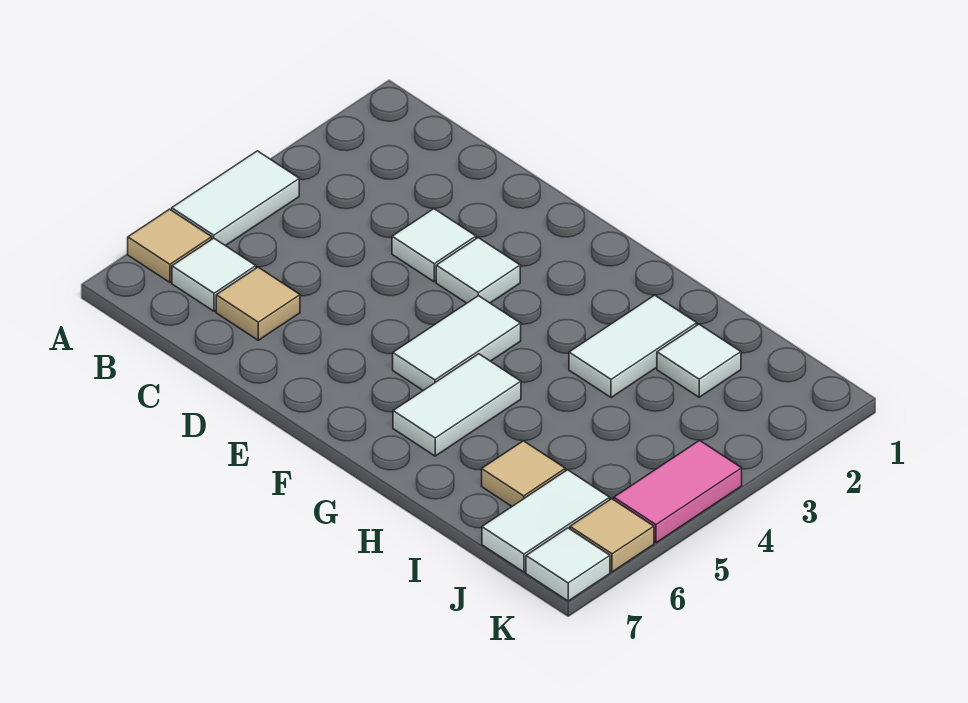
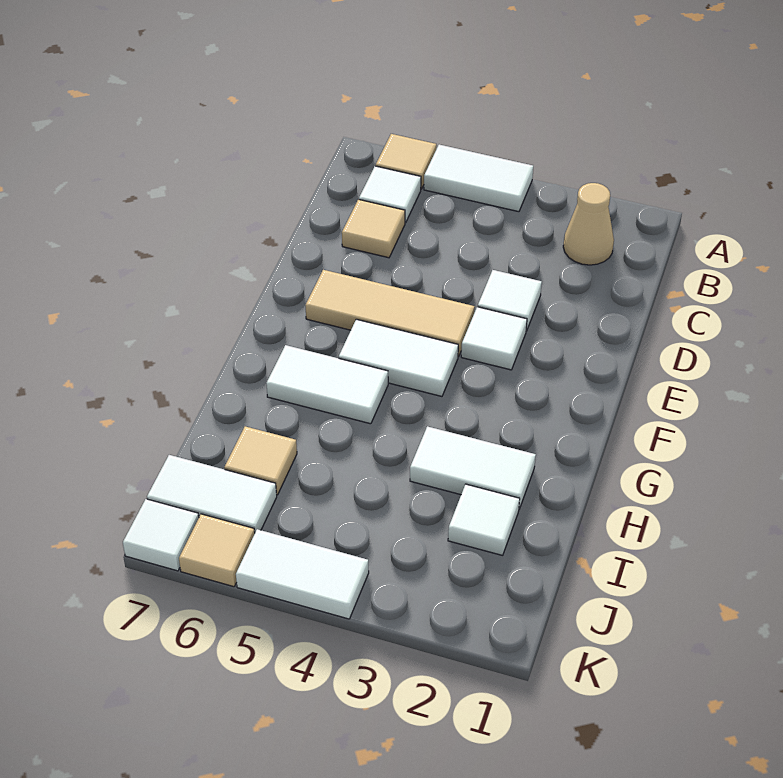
none -> tan cone B2 level 1
none -> tan tile E4:E6 level 1
pink tile K4:K5 level 1 -> white tile K4:K5 level 1

